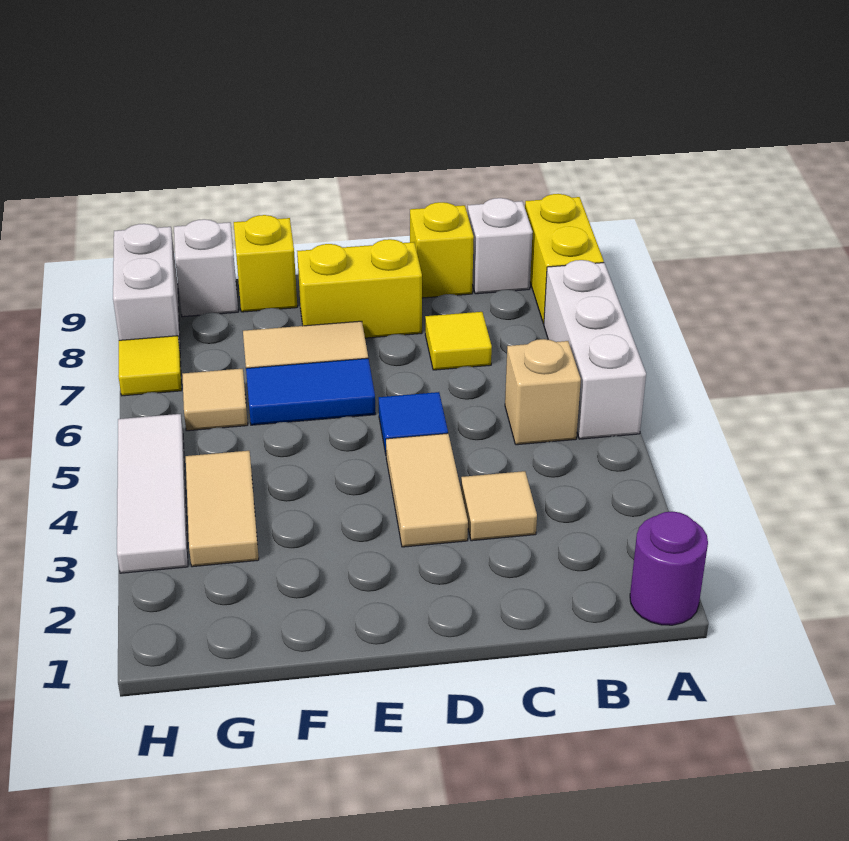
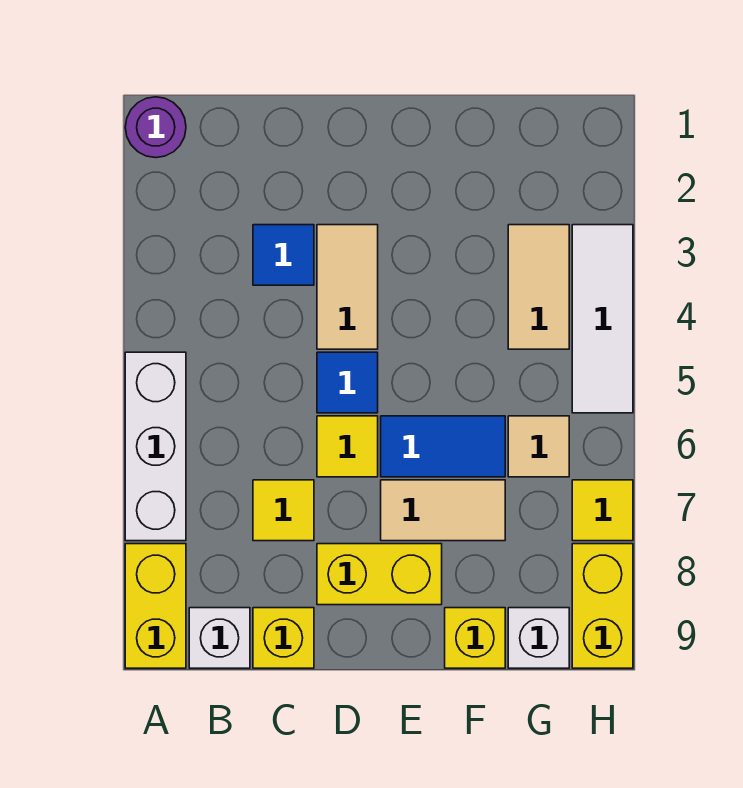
tan brick B5 level 1 -> none
tan tile C3 level 1 -> blue tile C3 level 1
none -> yellow tile D6 level 1
white brick H8:H9 level 1 -> yellow brick H8:H9 level 1

